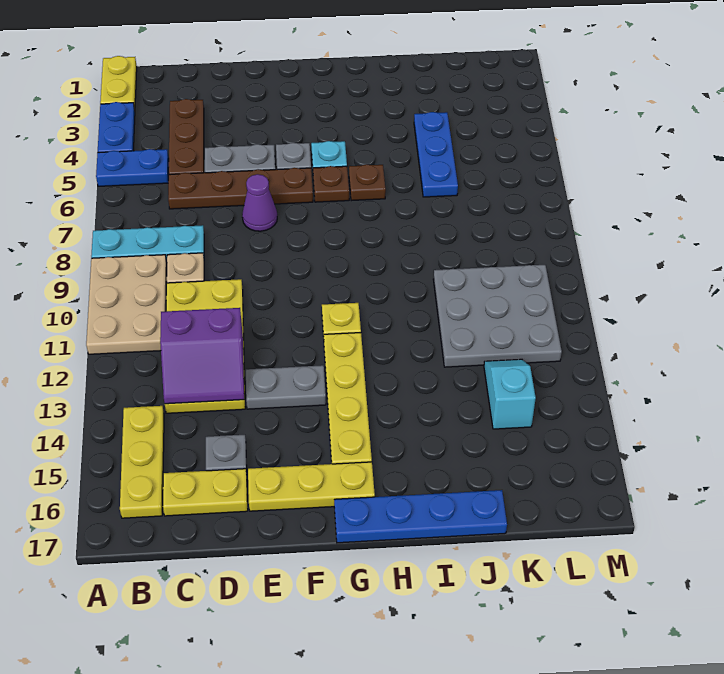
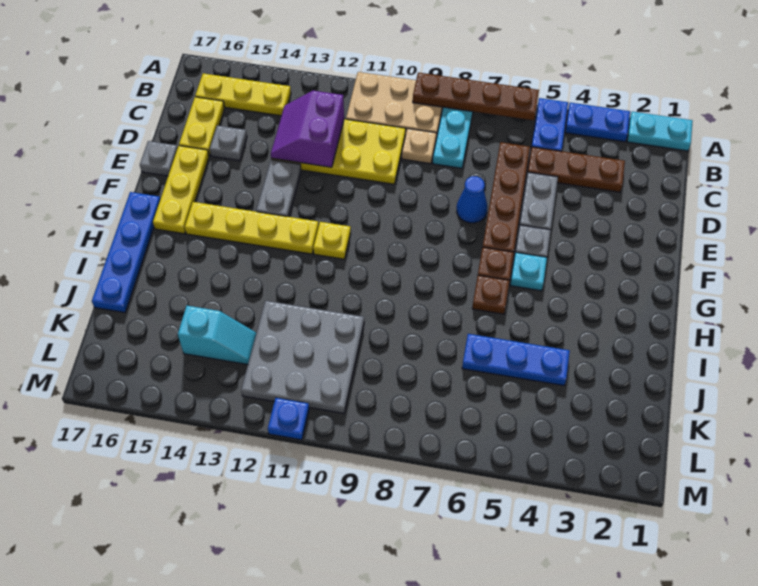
yellow plate A1:A2 level 1 -> cyan plate A1:A2 level 1
none -> brown plate A6:A9 level 2
purple cone E7 level 1 -> blue cone E7 level 1
none -> grey plate E17 level 1
none -> blue plate M11 level 1

